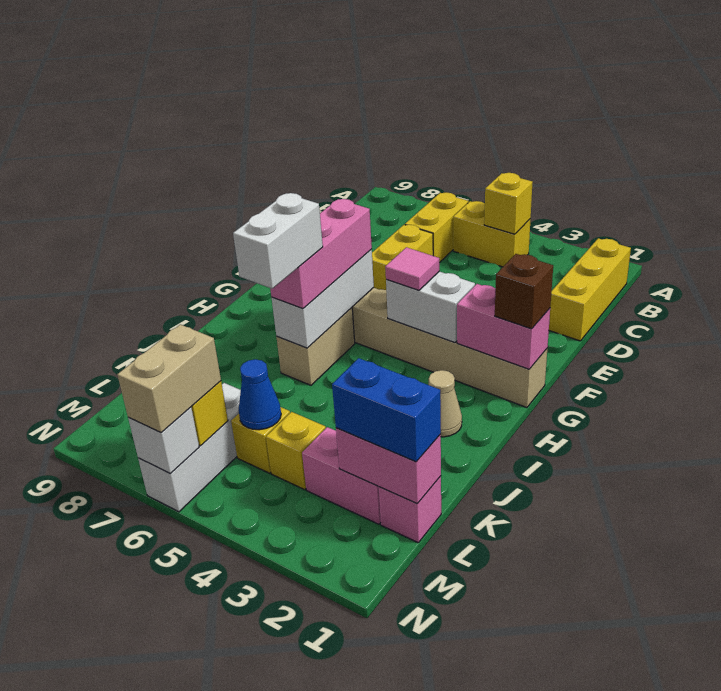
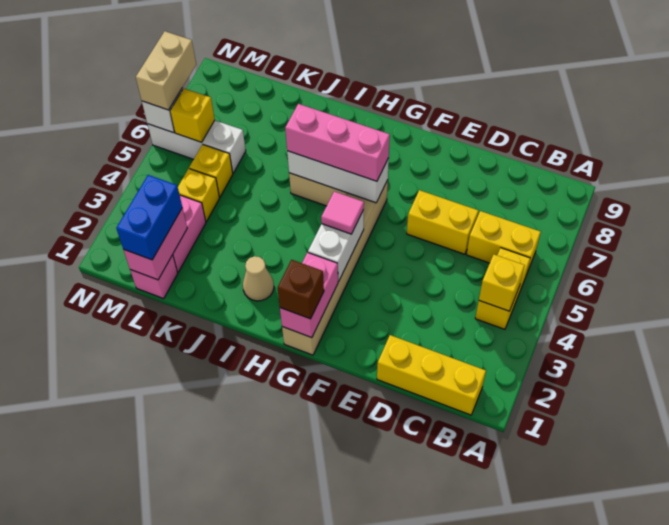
white brick I6:J6 level 4 -> none
blue cone L5 level 2 -> none
tan brick M6:N6 level 3 -> tan brick N6:N7 level 3

